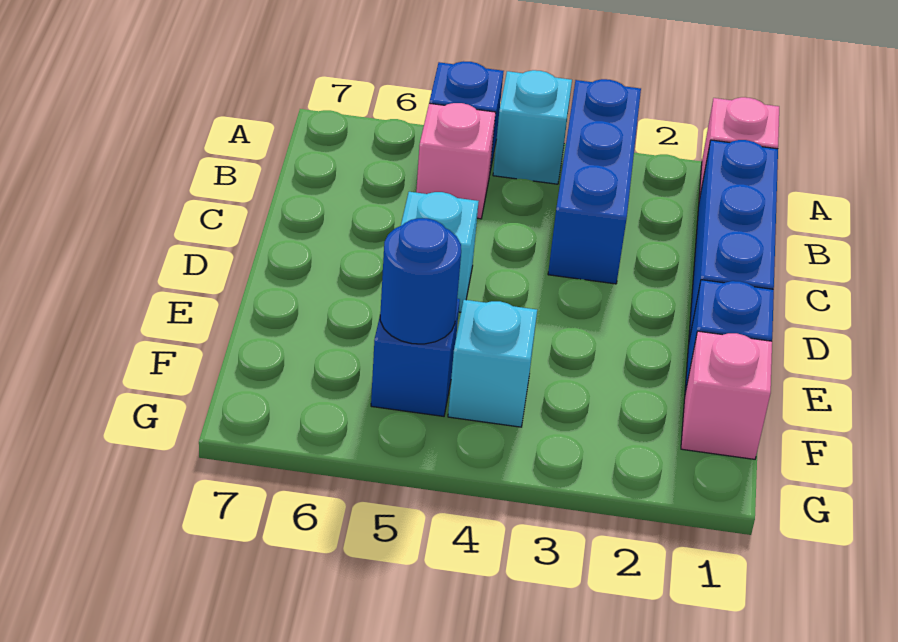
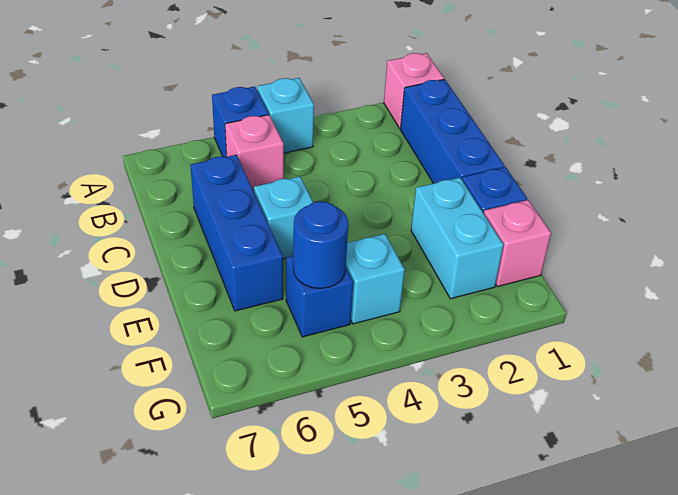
blue brick A3:C3 level 1 -> blue brick C6:E6 level 1
none -> cyan brick E2:F2 level 1

